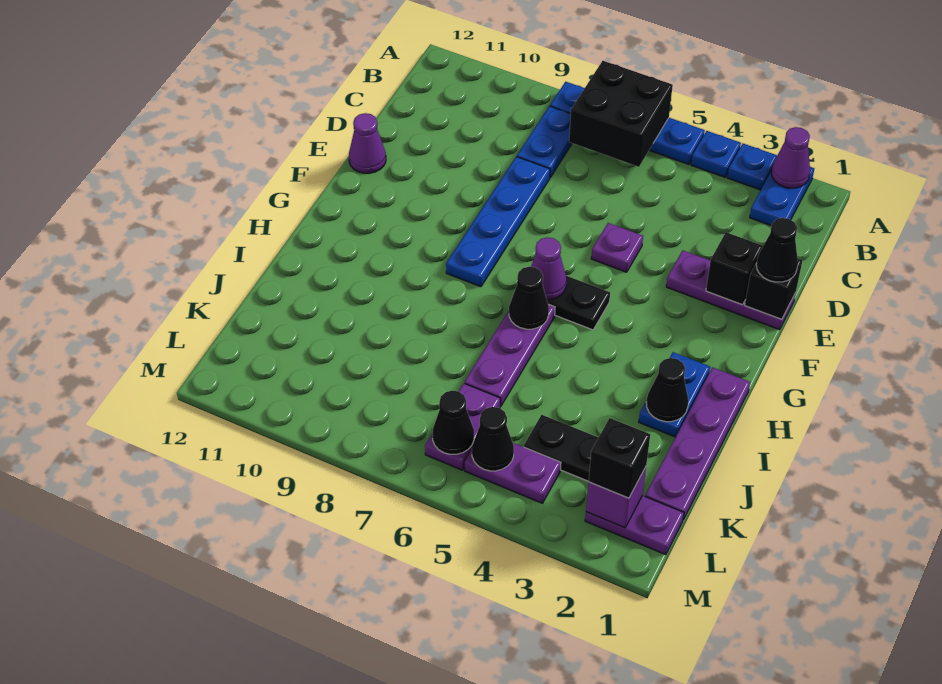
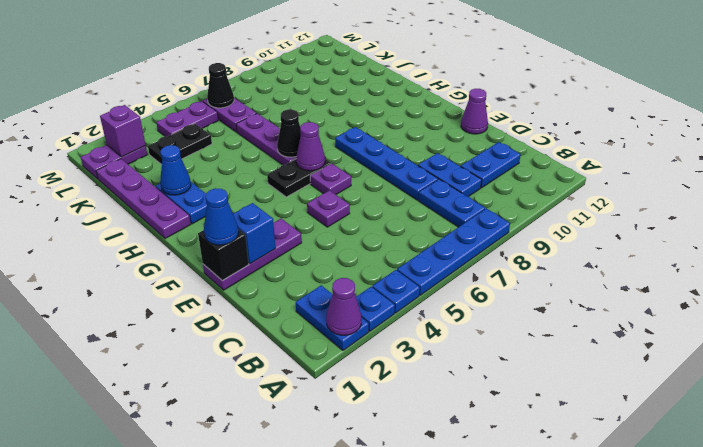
black brick A6:B7 level 2 -> none
none -> blue plate C9:D9 level 1
none -> blue plate C10:C11 level 1
black cone E1 level 3 -> blue cone E1 level 3
black brick E2 level 2 -> blue brick E2 level 2
none -> purple plate F6 level 1
black cone I2 level 2 -> blue cone I2 level 2
black brick L2 level 3 -> none
black cone L5 level 2 -> none

